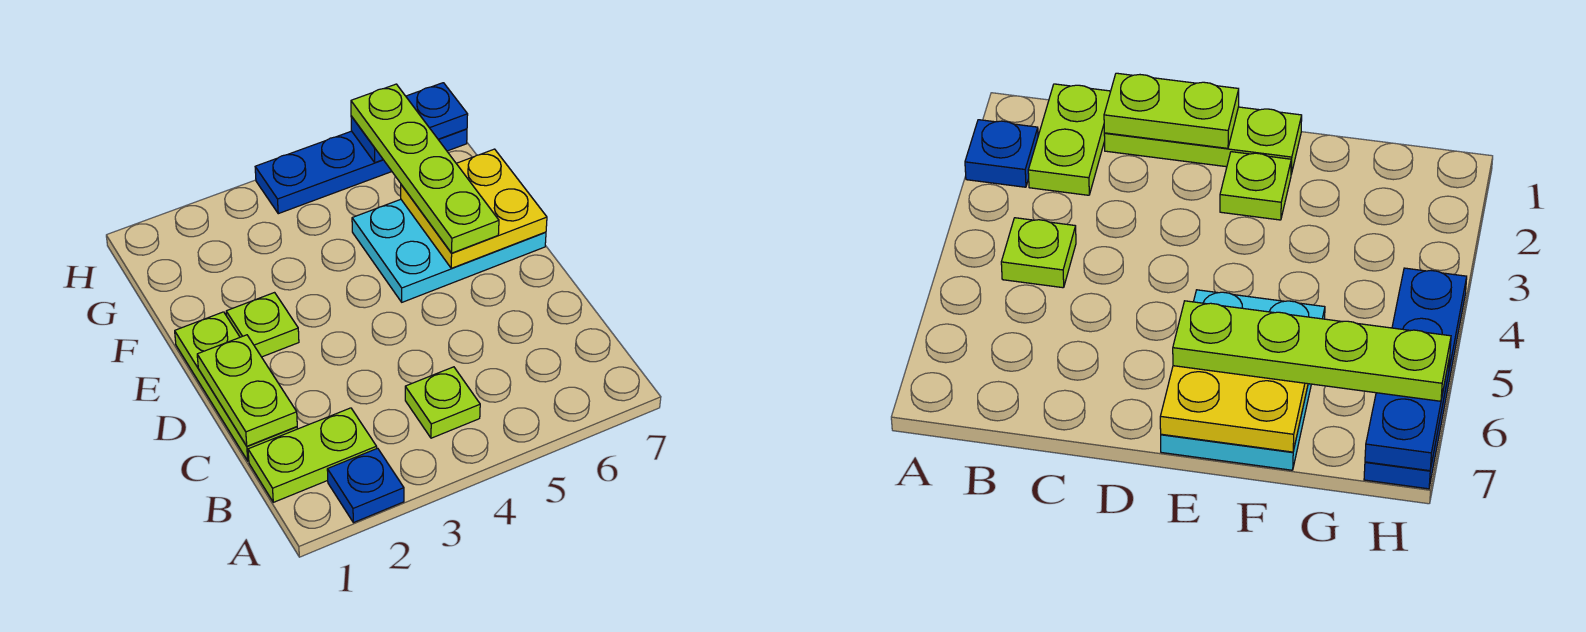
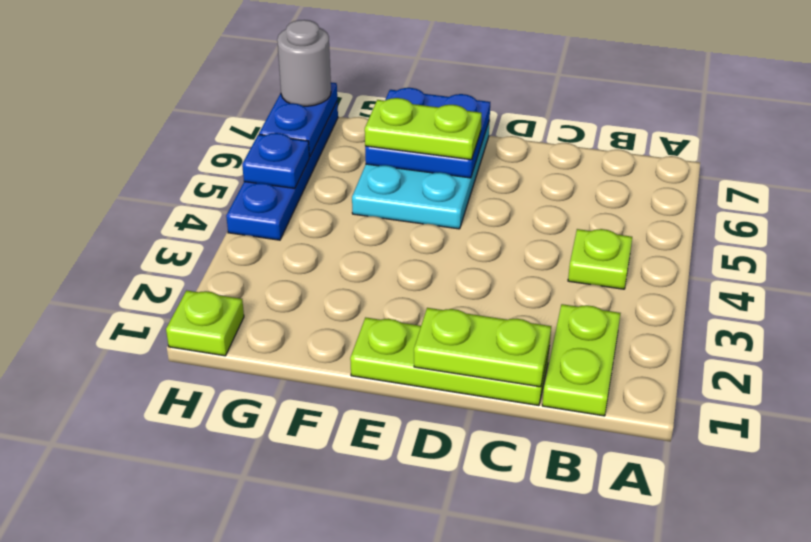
blue plate A2 level 1 -> blue plate H5 level 2
lime plate E2 level 1 -> lime plate H1 level 1
yellow plate E6:F7 level 2 -> blue plate E6:F7 level 2
lime plate E6:H6 level 3 -> lime plate E6:F6 level 3
none -> grey round brick H7 level 3

